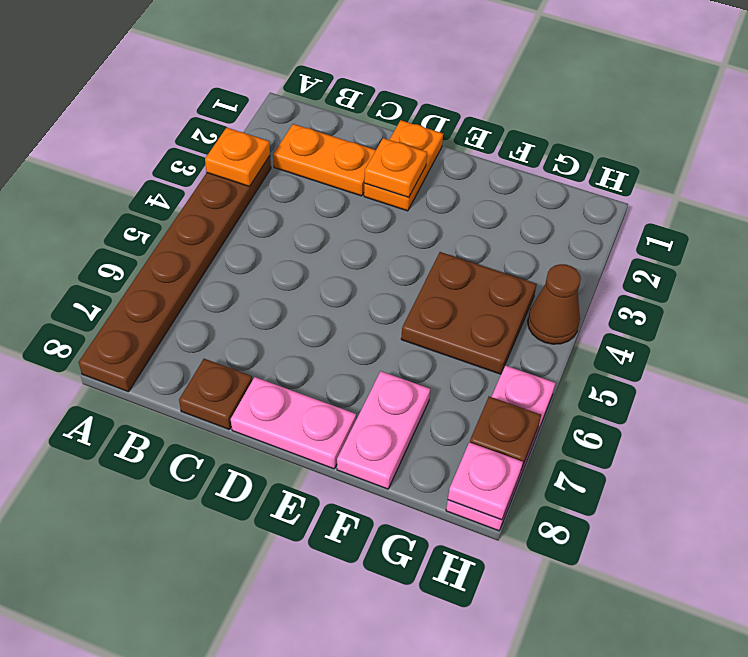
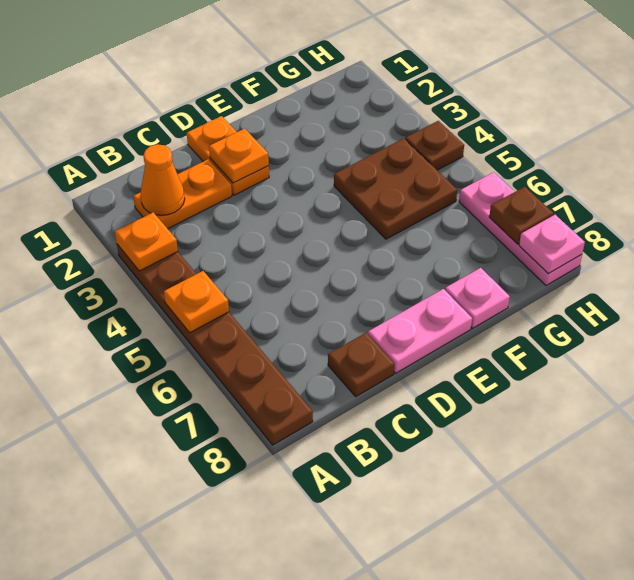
none -> orange plate A5 level 2
none -> orange cone B2 level 2
pink plate F7:F8 level 1 -> pink plate F8 level 1
brown cone H4 level 1 -> brown plate H4 level 1

